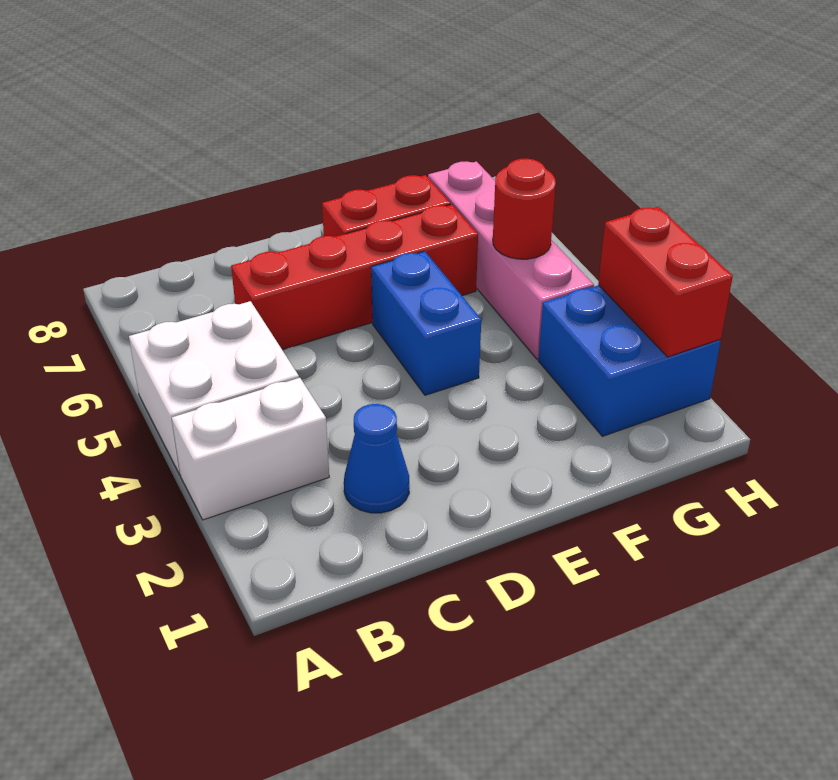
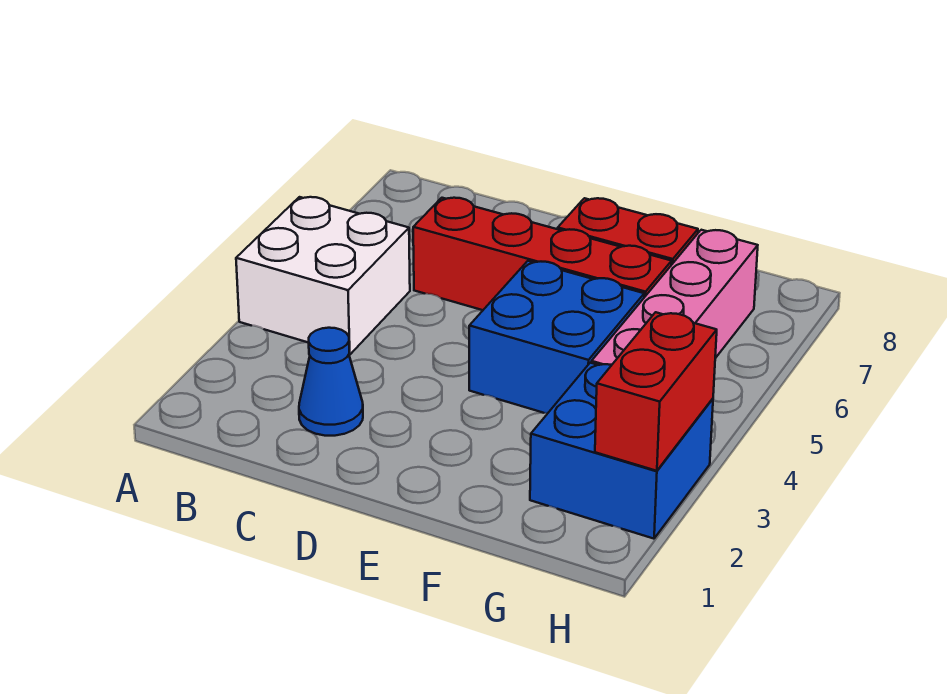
white brick A3:B3 level 1 -> none
blue brick E4:E5 level 1 -> blue brick E4:F5 level 1
red round brick G5 level 2 -> none

